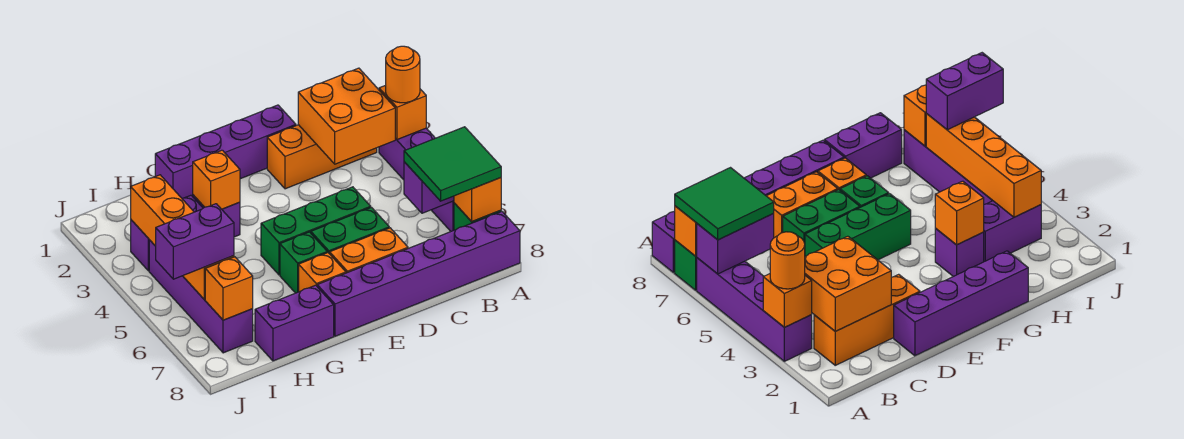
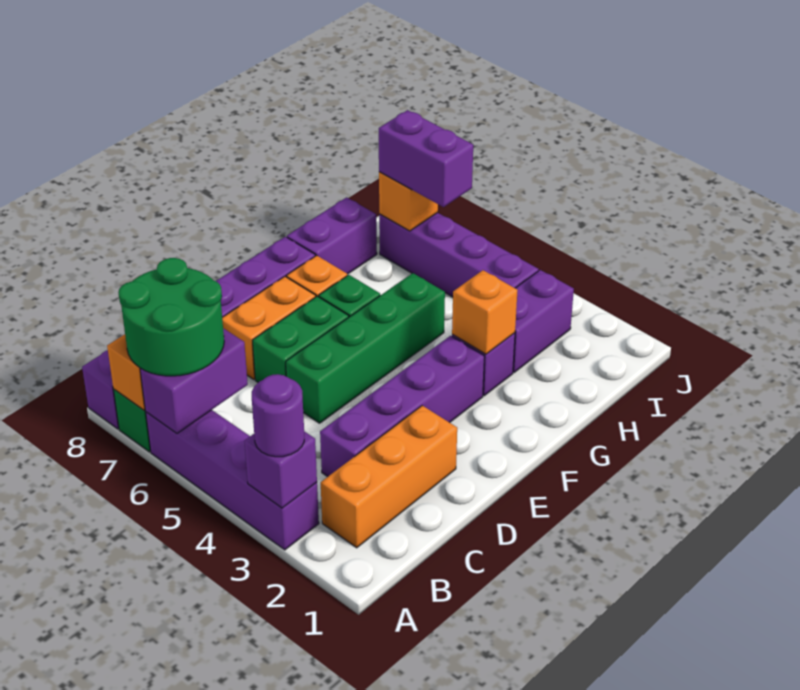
orange brick A3 level 2 -> purple brick A3 level 2
orange round brick A3 level 3 -> purple round brick A3 level 3
green tile A6:B7 level 3 -> green round brick A6:B7 level 3
orange brick B2:C3 level 2 -> none
purple brick D1:G1 level 1 -> purple brick C3:F3 level 1
green brick D5:F5 level 1 -> green brick D5:G5 level 1
orange brick I3:I6 level 2 -> none
purple brick I6:J6 level 3 -> purple brick I6:I7 level 3

